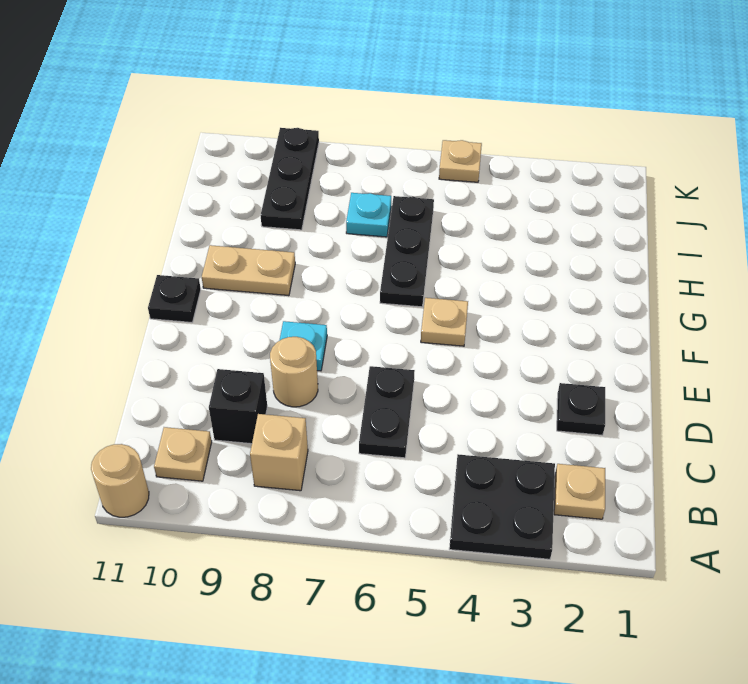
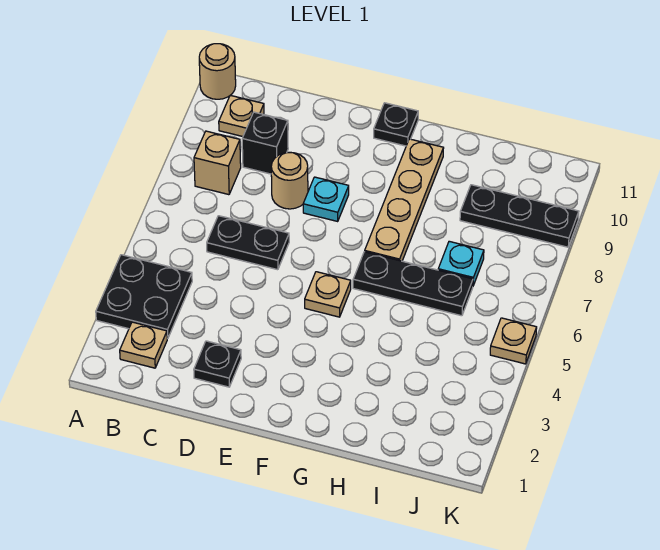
tan plate G9:G10 level 1 -> tan plate G7:G10 level 1

